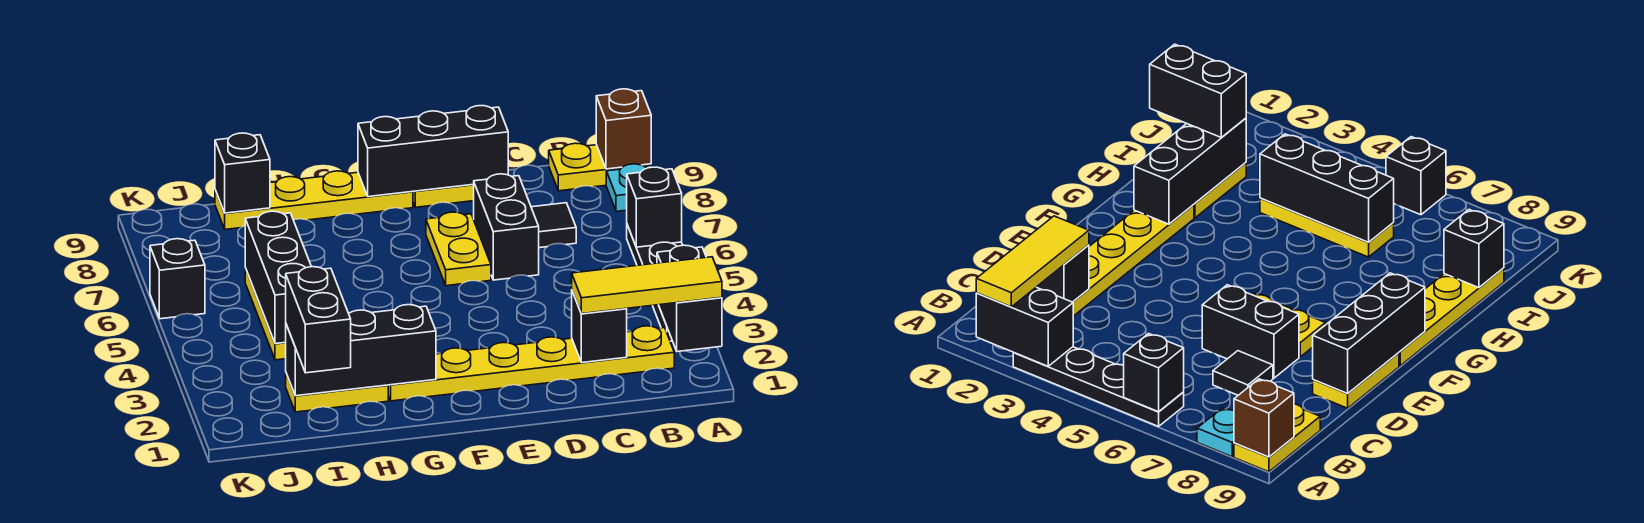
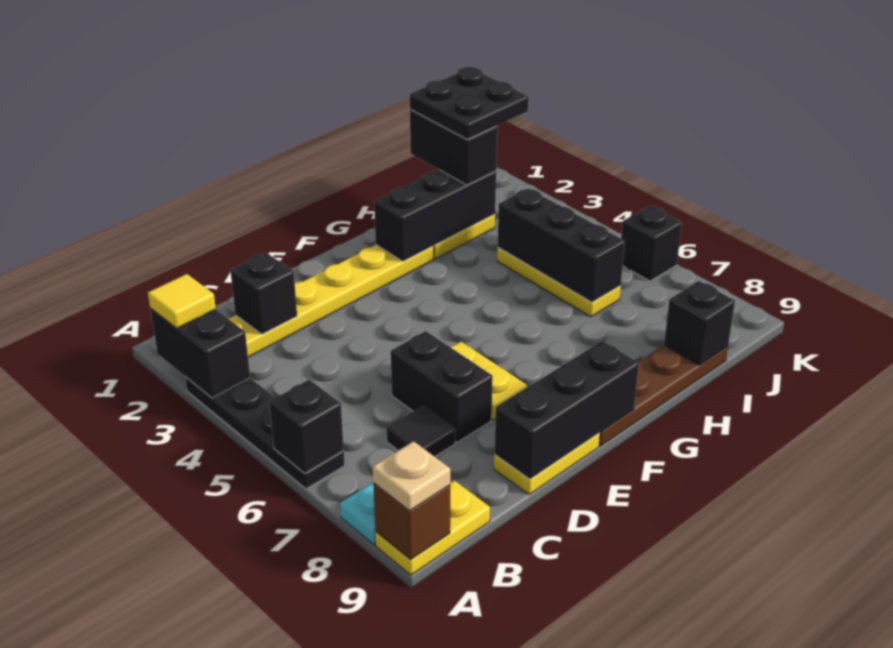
yellow tile A2:C2 level 3 -> yellow tile A2 level 3
none -> tan plate A9 level 3
yellow plate F9:I9 level 1 -> brown plate F9:I9 level 1
none -> black plate I1:J2 level 4

